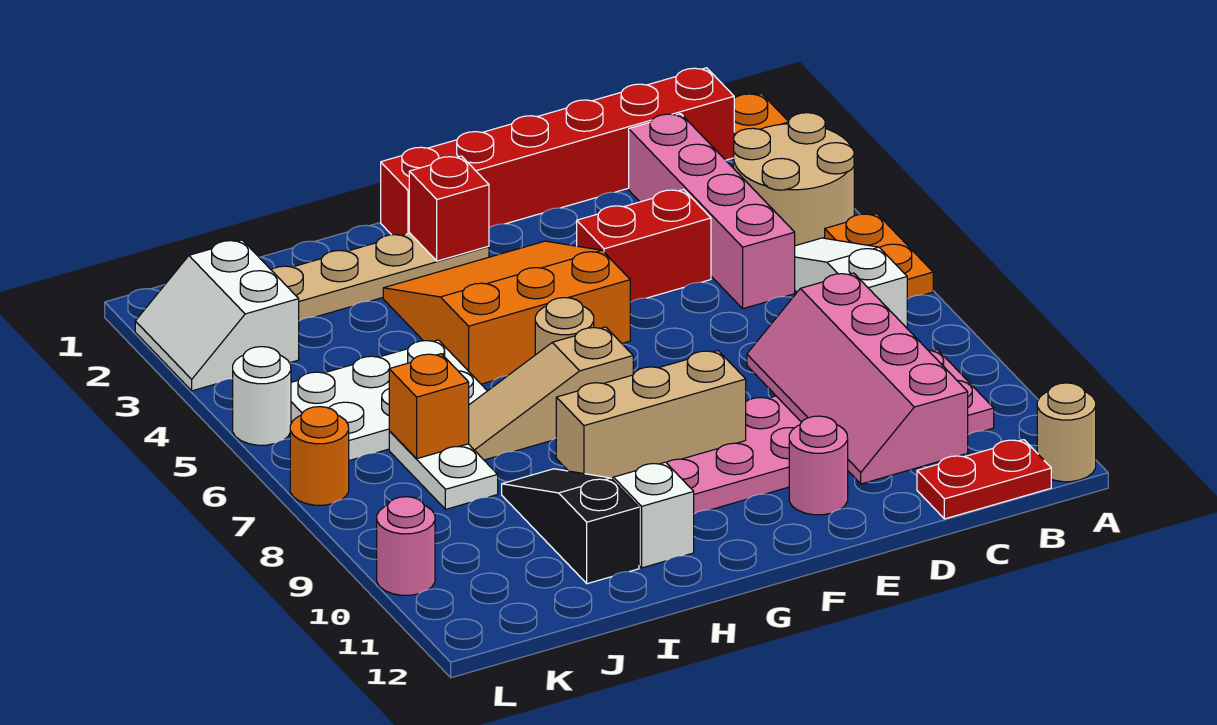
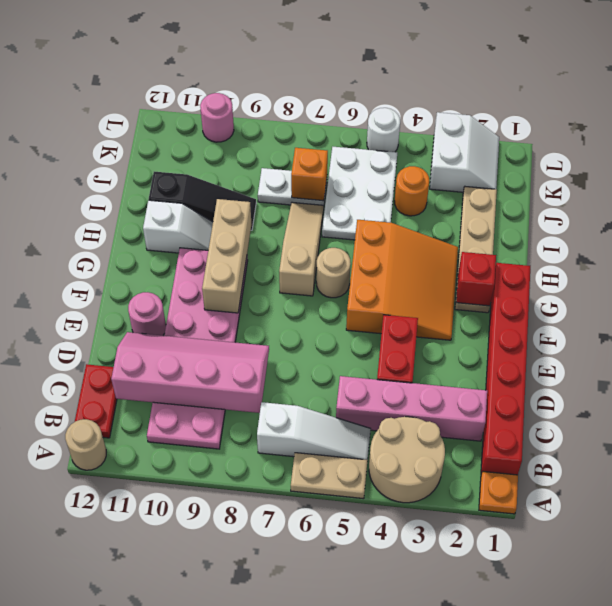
orange plate A5:A6 level 1 -> tan plate A5:A6 level 1
white slope K2:L3 level 1 top K -> white slope K2:L3 level 1 top 3
orange round brick L7 level 1 -> orange round brick J4 level 1

